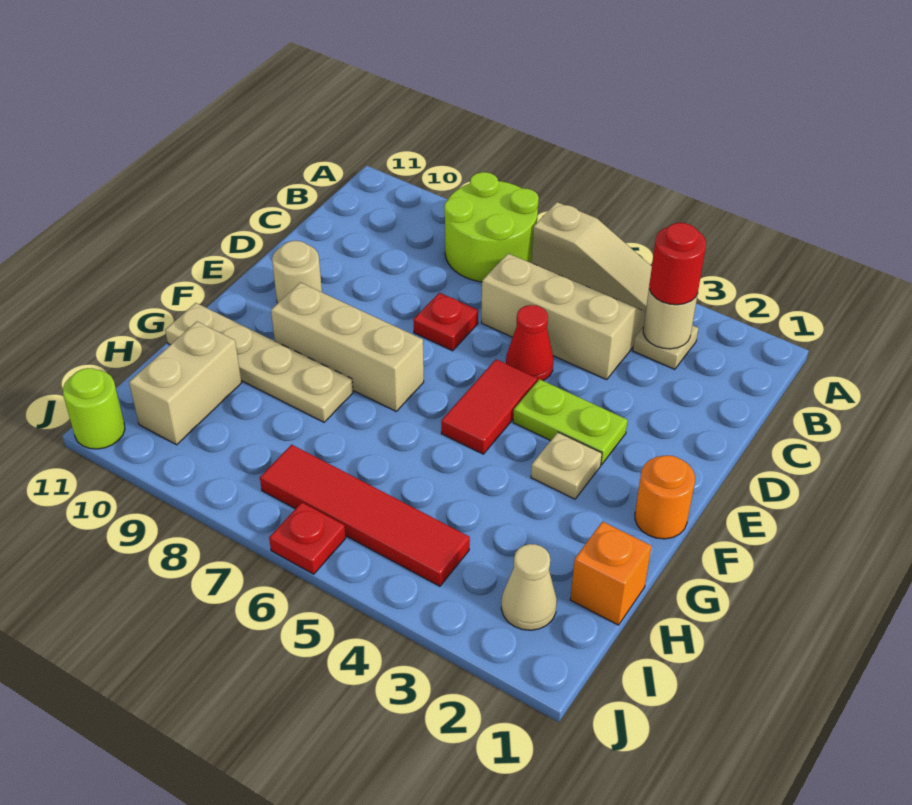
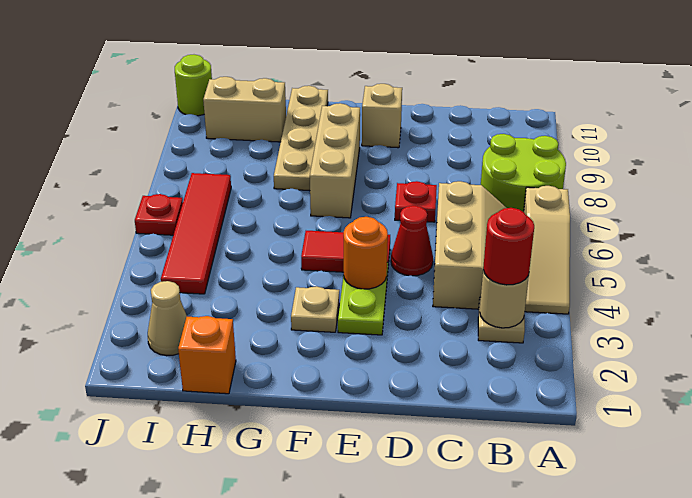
tan round brick E10 level 1 -> tan brick E10 level 1
orange round brick F1 level 1 -> orange round brick E4 level 2

